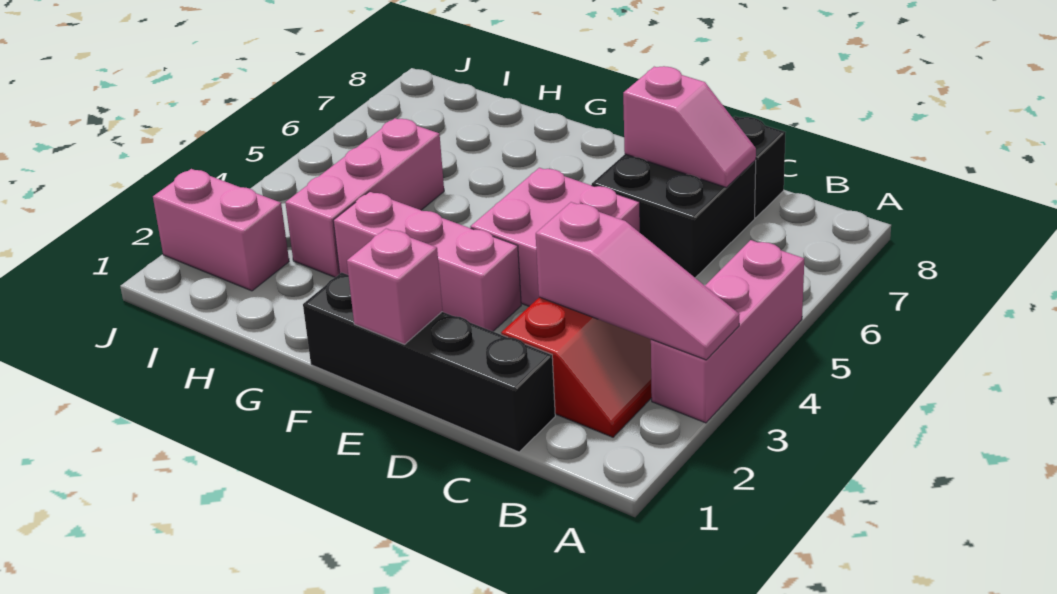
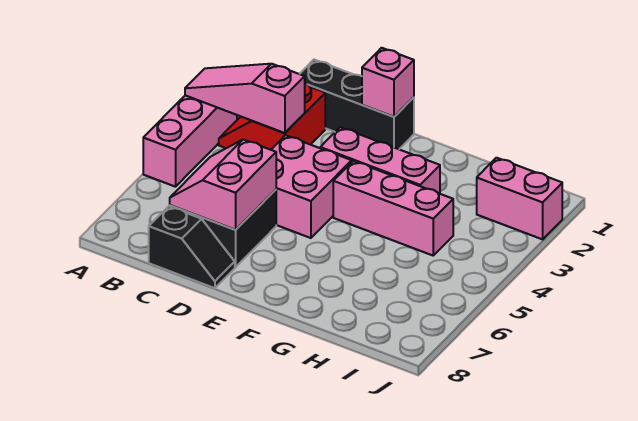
black brick C1:F1 level 1 -> black brick C1:E1 level 1
pink slope C7:D7 level 2 top D -> pink slope C6:D7 level 2 top D
pink brick H3:H5 level 1 -> pink brick F4:H4 level 1

